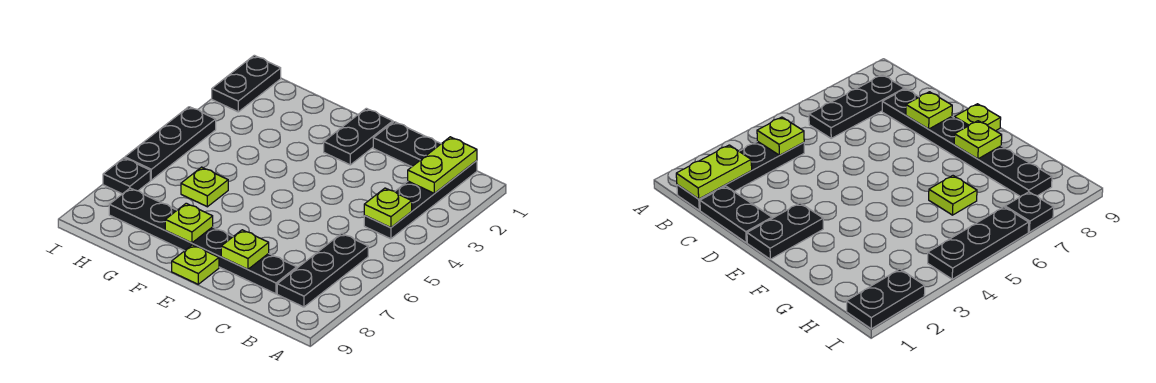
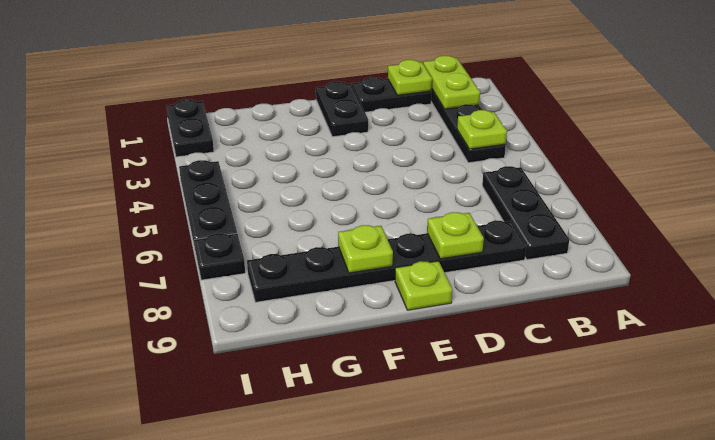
lime plate G6 level 1 -> lime plate C1 level 2

